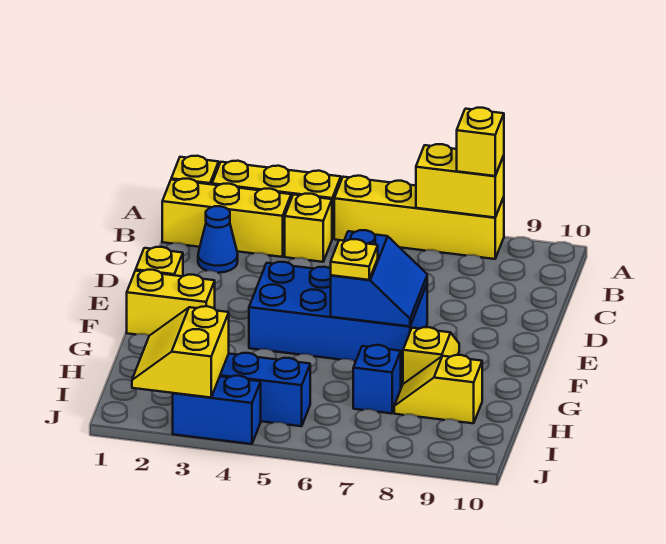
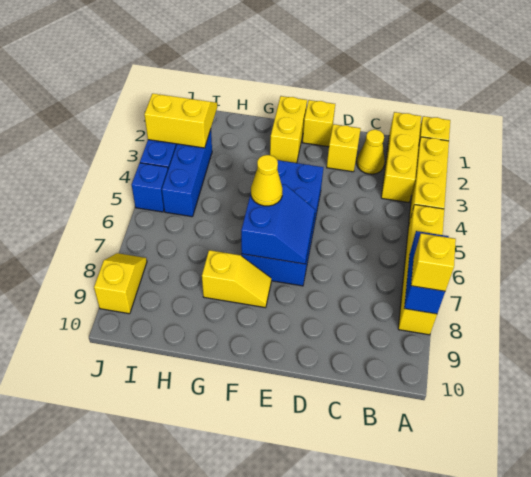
yellow brick A7:A8 level 2 -> blue brick A7:A8 level 2
yellow brick B4 level 1 -> yellow brick D2 level 1
blue cone C2 level 1 -> yellow cone C2 level 1
blue slope E6:F7 level 2 top 6 -> blue slope E6:F7 level 2 top F
yellow plate F6 level 3 -> yellow cone F6 level 3
blue brick H7 level 1 -> blue brick J5 level 1
yellow slope H8:H9 level 1 top 9 -> yellow slope J8:J9 level 1 top 9

